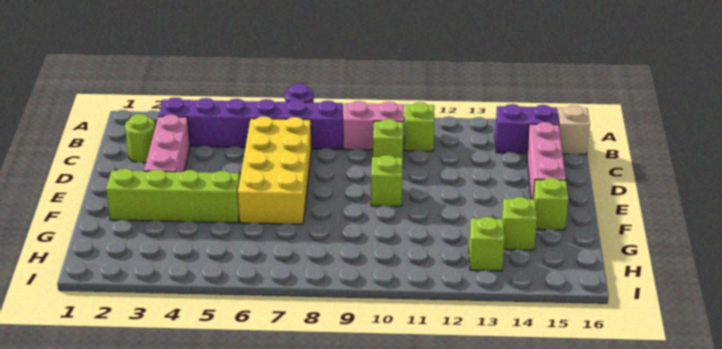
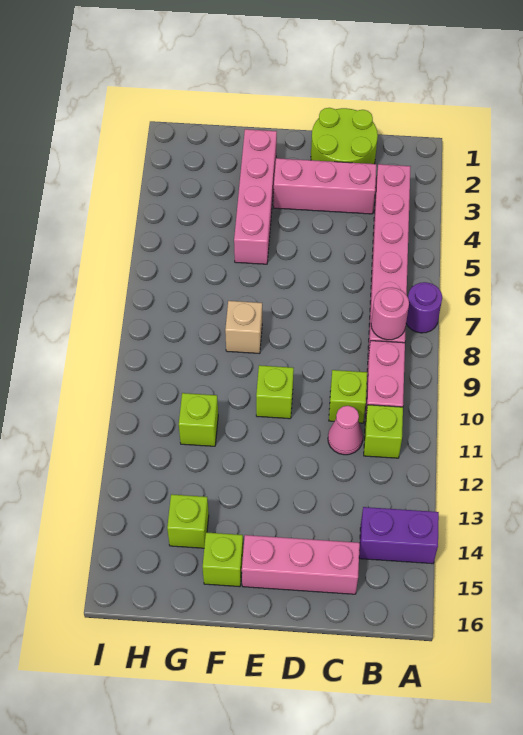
purple brick B3:B8 level 1 -> pink brick B3:B8 level 1
none -> pink round brick B8 level 2
purple brick B14:B15 level 1 -> purple brick A14:B14 level 1
tan brick B16 level 1 -> tan brick F8 level 1
lime round brick C2 level 1 -> lime round brick C1:D2 level 1
yellow brick C6:F7 level 1 -> none
none -> pink cone C11 level 1
lime brick F2:F5 level 1 -> pink brick F2:F5 level 1
lime brick H13 level 1 -> lime brick G11 level 1

